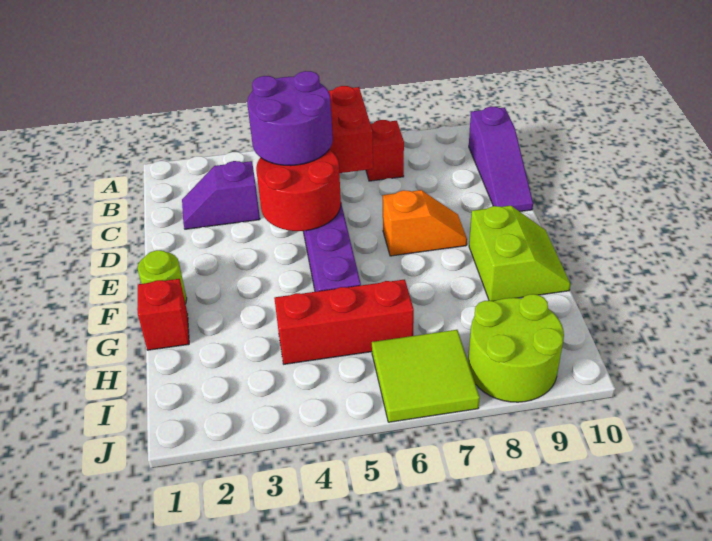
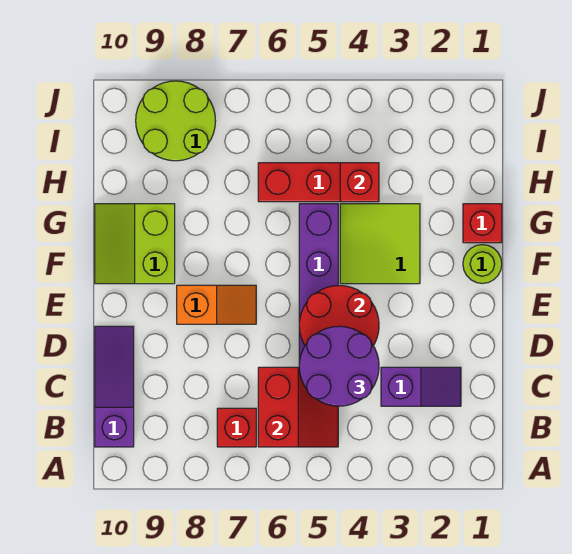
orange slope E7:E8 level 1 top 7 -> orange slope E7:E8 level 1 top 8
none -> red brick H4 level 2
lime tile I6:J7 level 1 -> lime tile F3:G4 level 1

